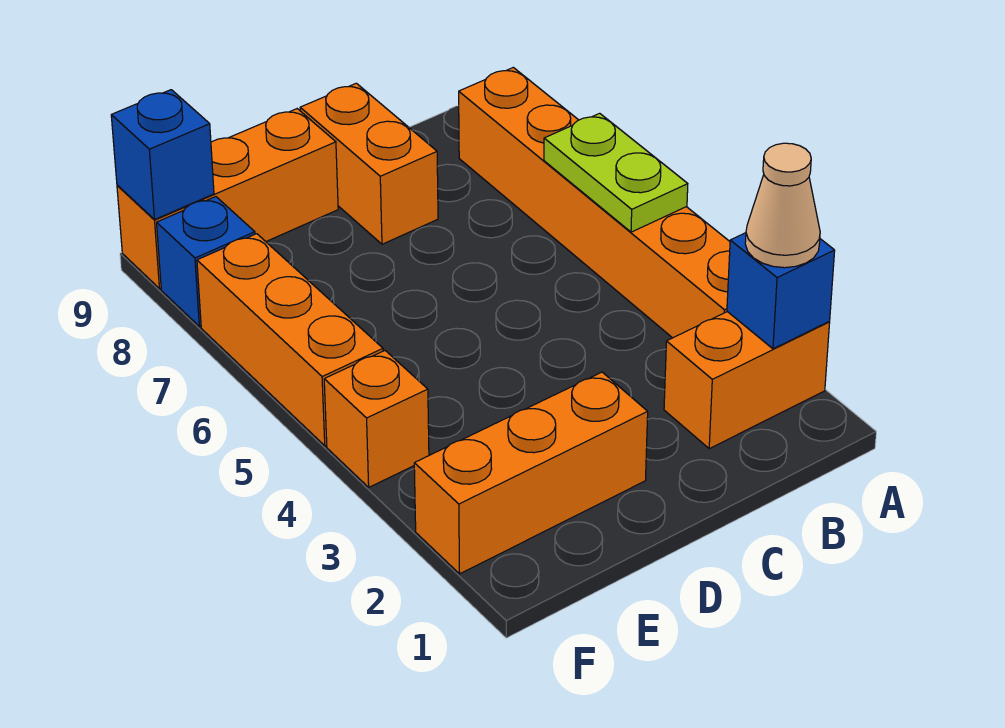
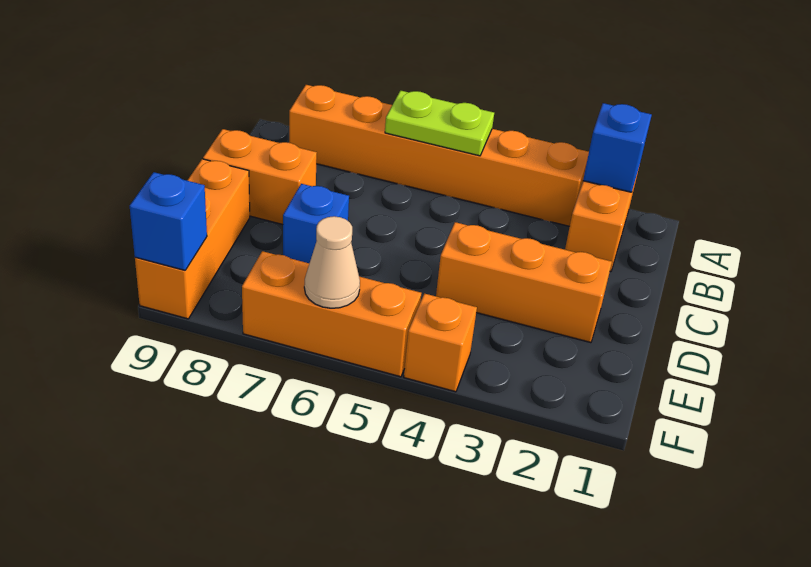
tan cone A2 level 3 -> tan cone F6 level 2
orange brick D2:F2 level 1 -> orange brick D2:D4 level 1
blue brick F8 level 1 -> blue brick D7 level 1

